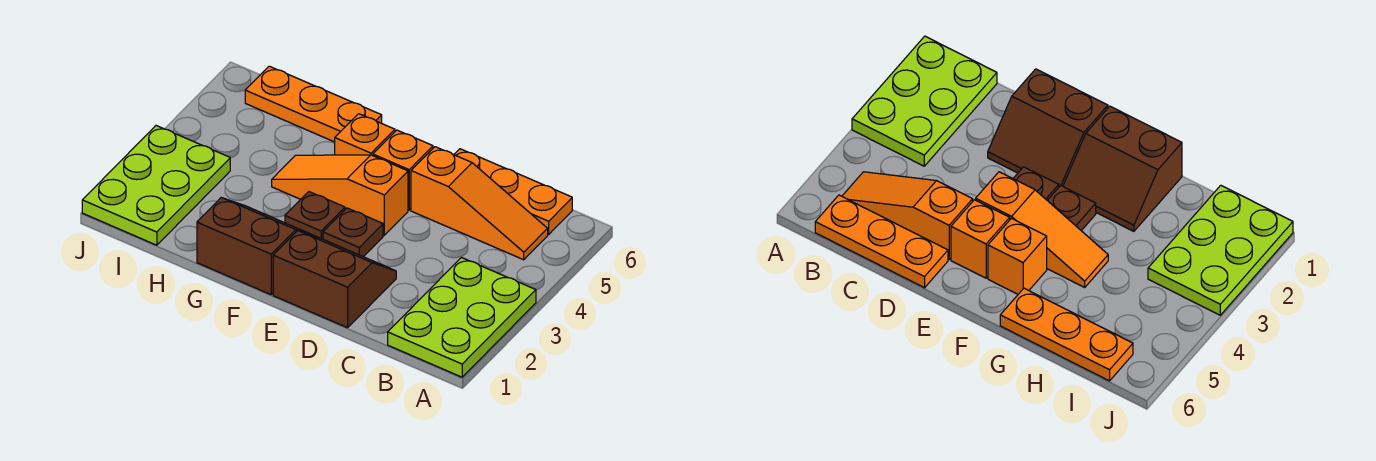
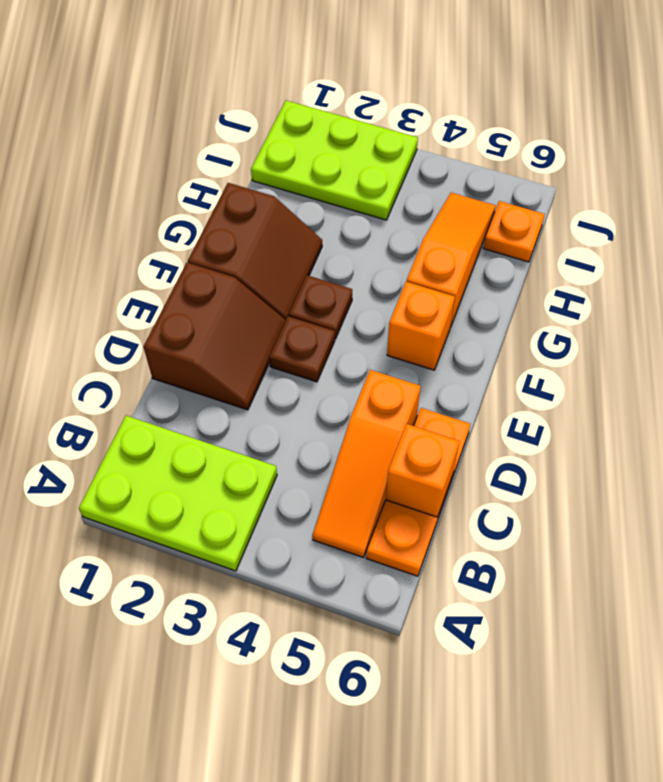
orange slope E4:G4 level 1 top E -> orange slope G5:I5 level 1 top G
orange brick E5 level 1 -> orange brick C6 level 2
orange plate G6:I6 level 1 -> orange plate I6 level 1

